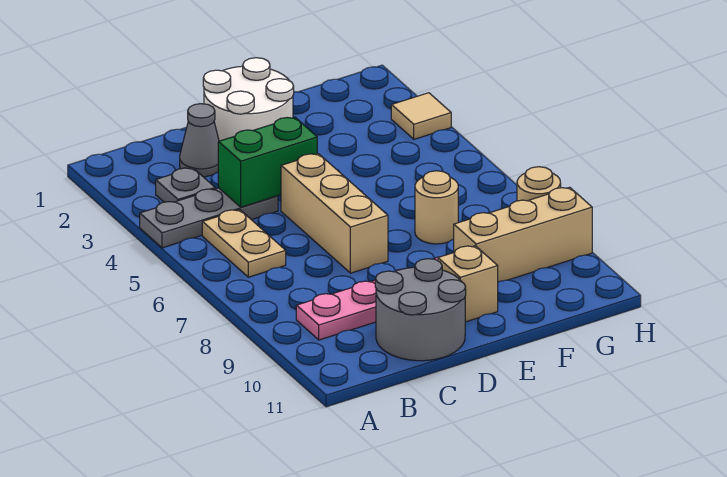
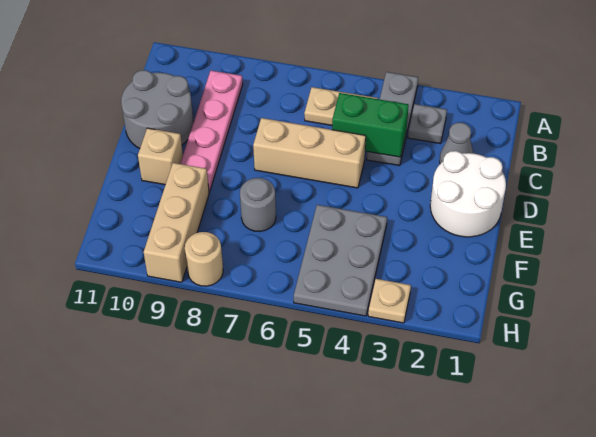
green brick C4:D4 level 2 -> green brick C4:C5 level 2
none -> grey plate F4:H5 level 1
tan round brick F7 level 1 -> grey round brick F7 level 1
tan tile H3 level 1 -> tan plate H3 level 1

